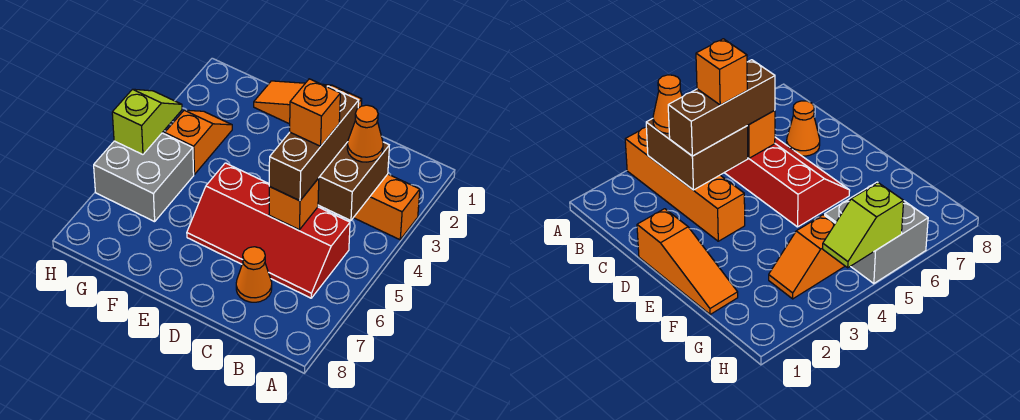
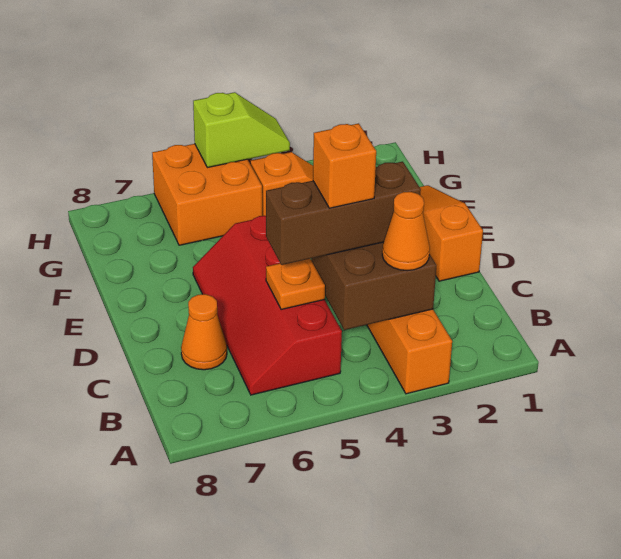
orange brick C5 level 2 -> orange plate C5 level 2
grey brick G5:H6 level 1 -> orange brick G5:H6 level 1

